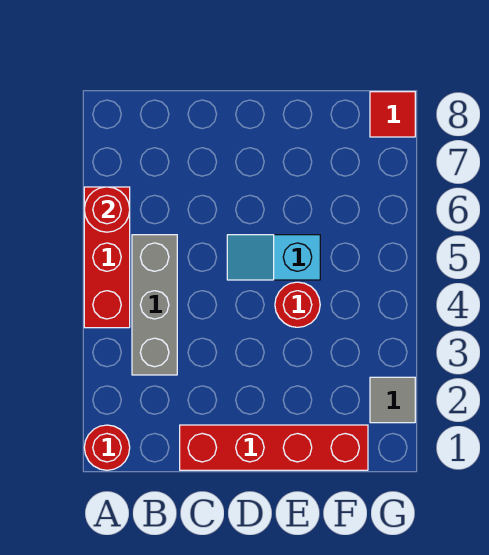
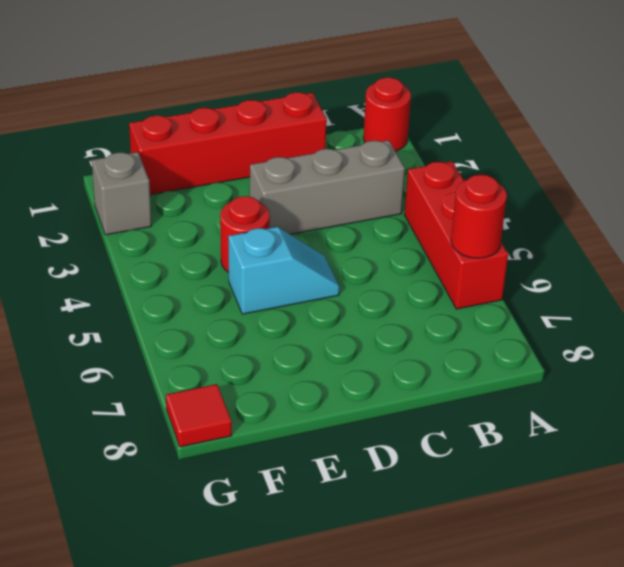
grey brick B3:B5 level 1 -> grey brick B3:D3 level 1
grey tile G2 level 1 -> grey brick G2 level 1

